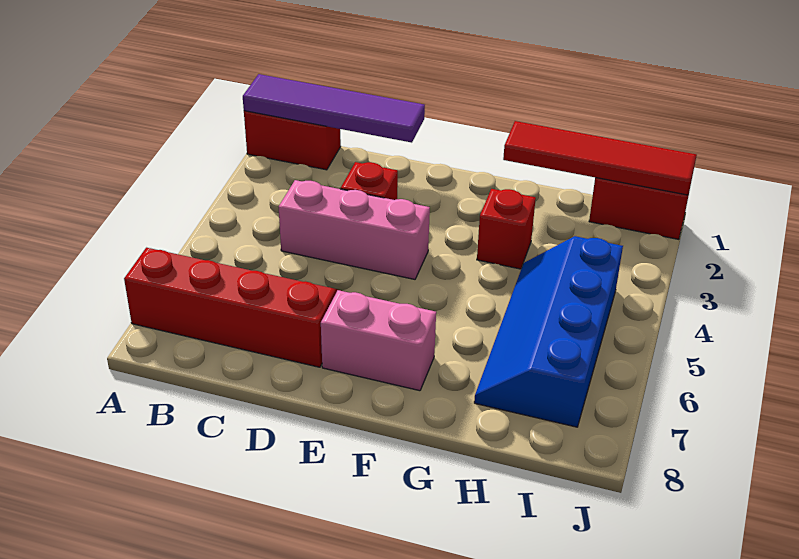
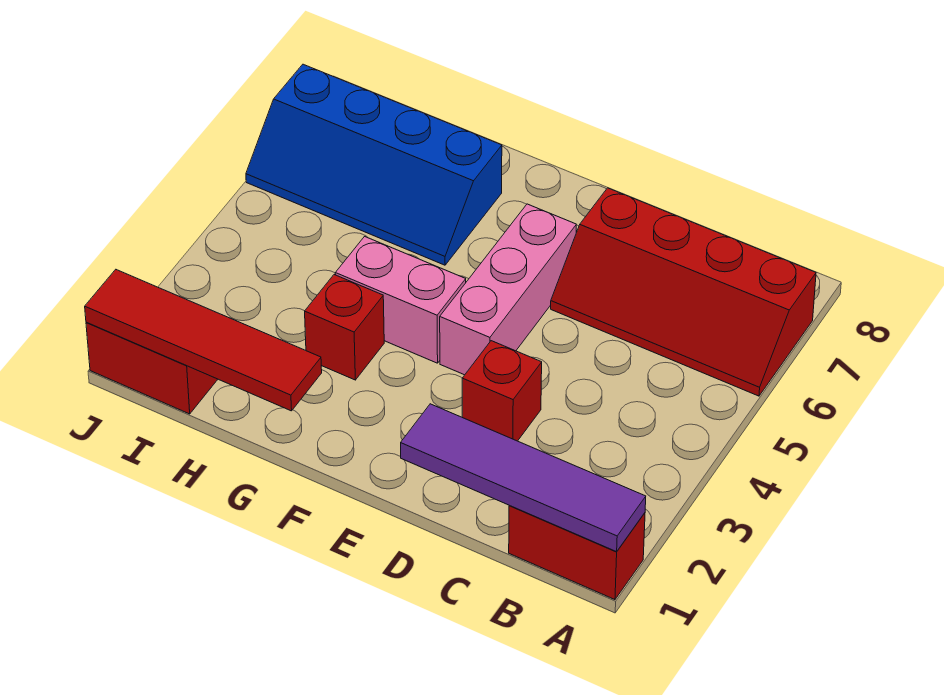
pink brick C4:E4 level 1 -> pink brick E4:E6 level 1
pink brick E7:F7 level 1 -> pink brick F4:G4 level 1
blue slope H4:I7 level 1 top I -> blue slope G6:J7 level 1 top 7

